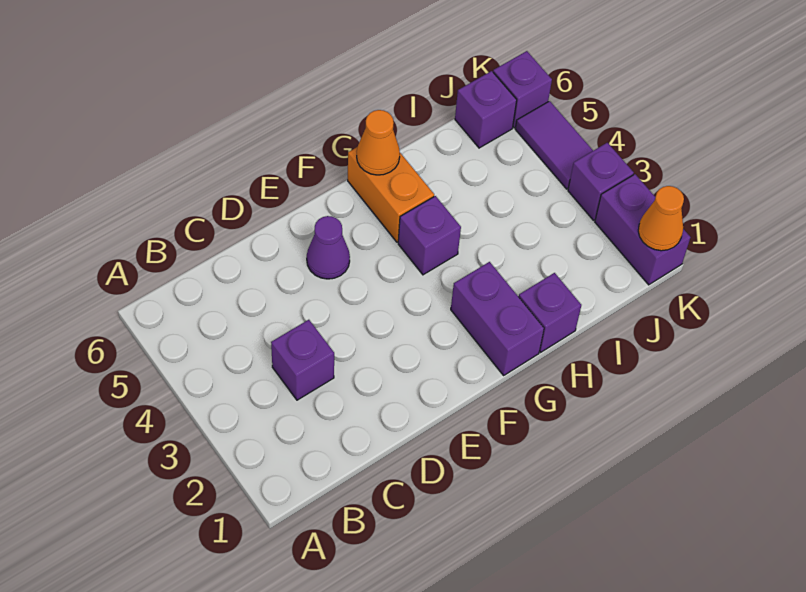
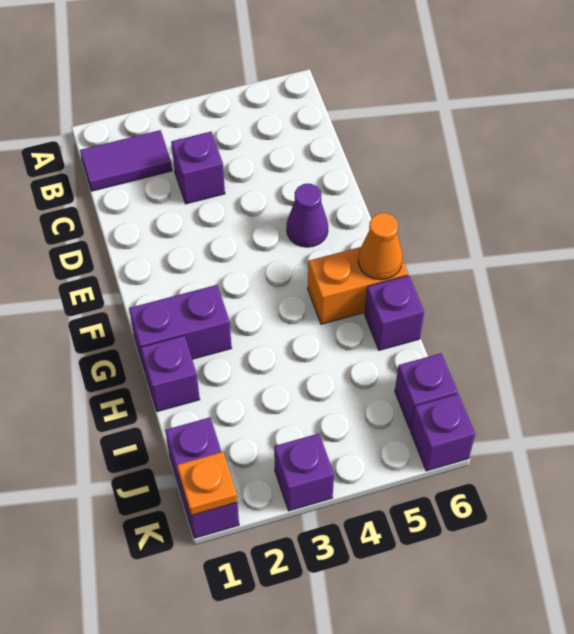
purple brick G4 level 1 -> purple brick H6 level 1
purple brick K1:K2 level 1 -> purple brick J1:K1 level 1
orange cone K1 level 2 -> orange plate K1 level 2
purple tile K4:K5 level 1 -> purple tile B1:B2 level 1

